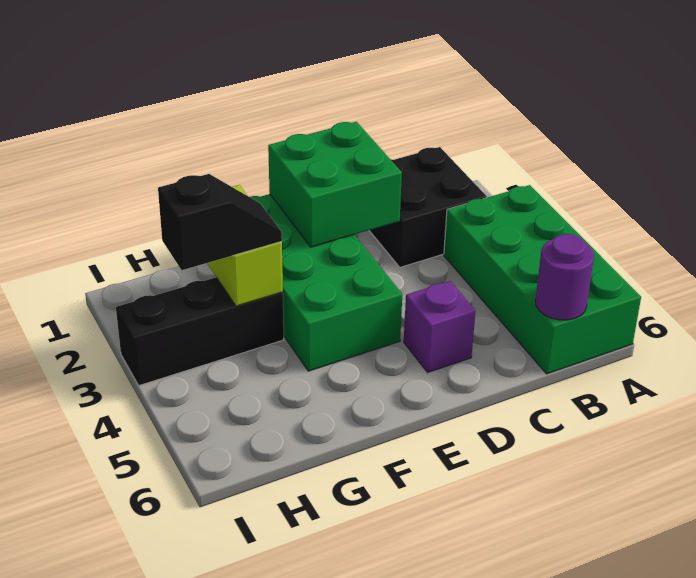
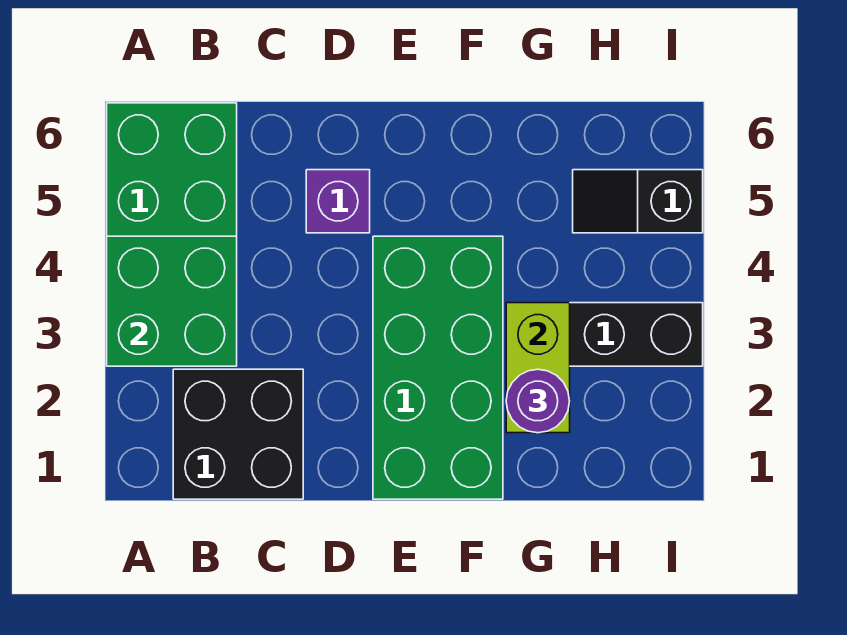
purple round brick B6 level 2 -> purple round brick G2 level 3
green brick D1:E2 level 2 -> green brick A3:B4 level 2
black slope G3:H3 level 3 top H -> black slope H5:I5 level 1 top I

